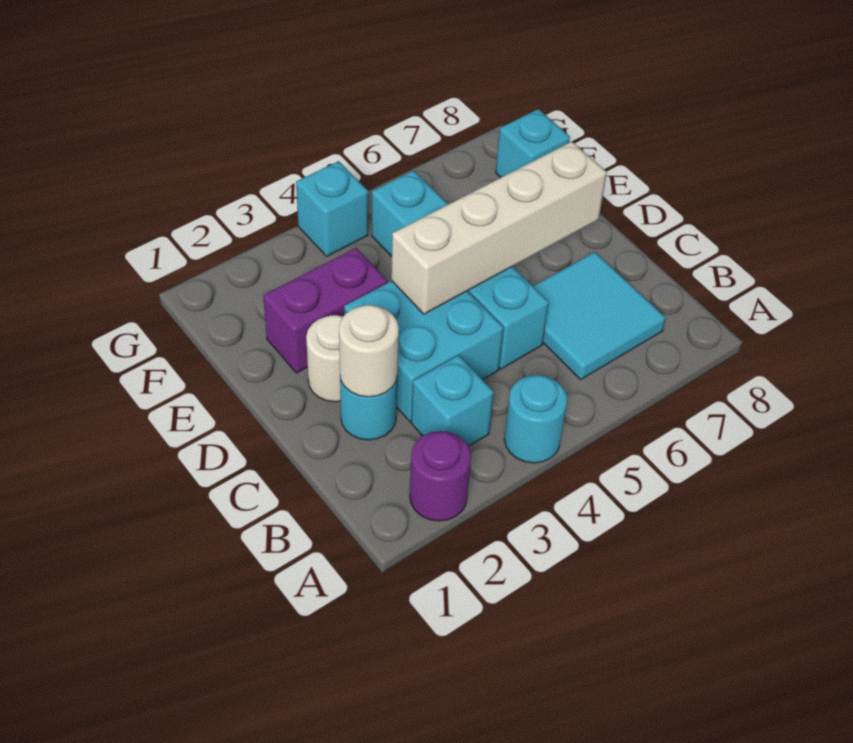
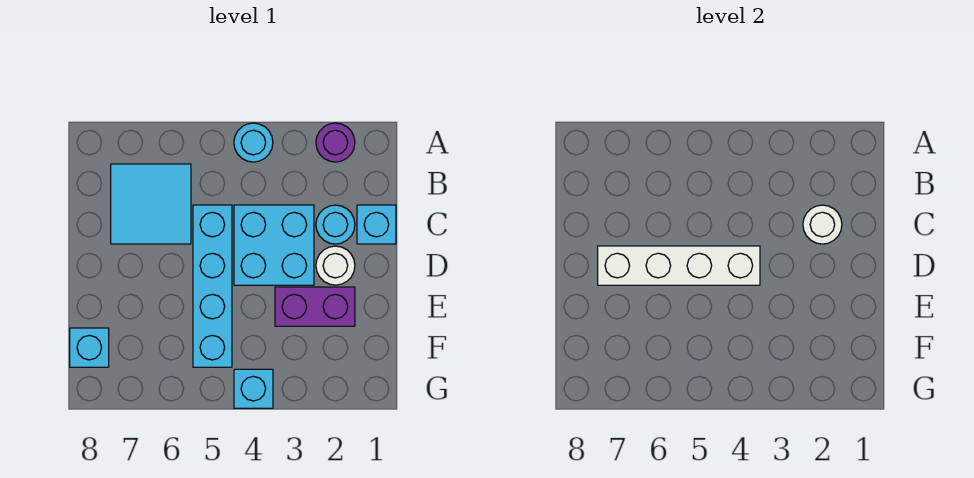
cyan brick B3 level 1 -> cyan brick C1 level 1

